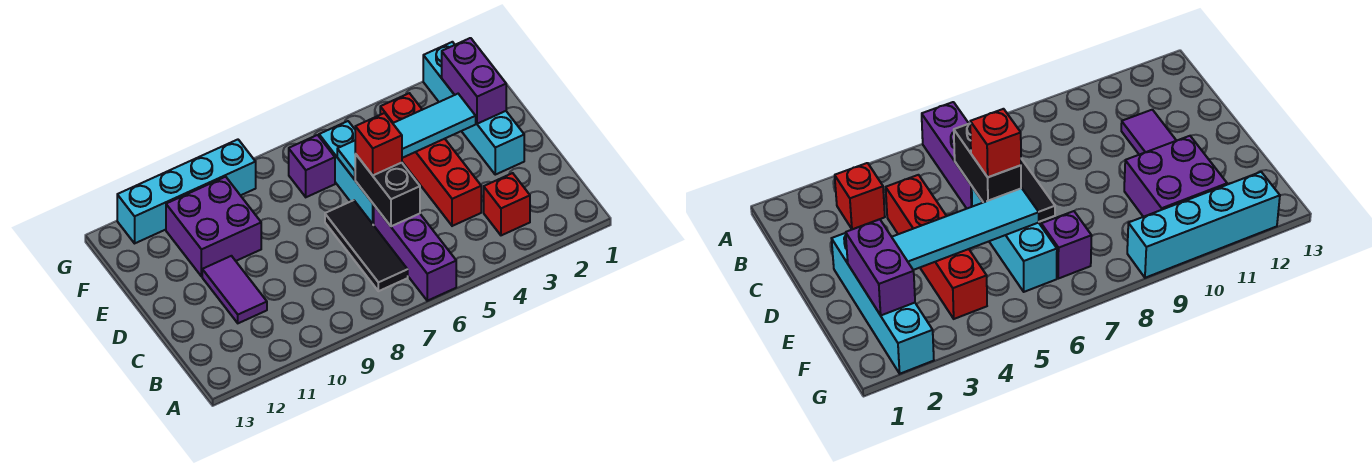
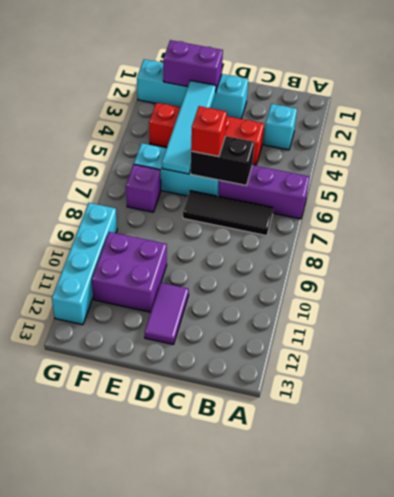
red brick B3 level 1 -> cyan brick B3 level 1
purple tile C11:D11 level 1 -> purple tile D11:D12 level 1

